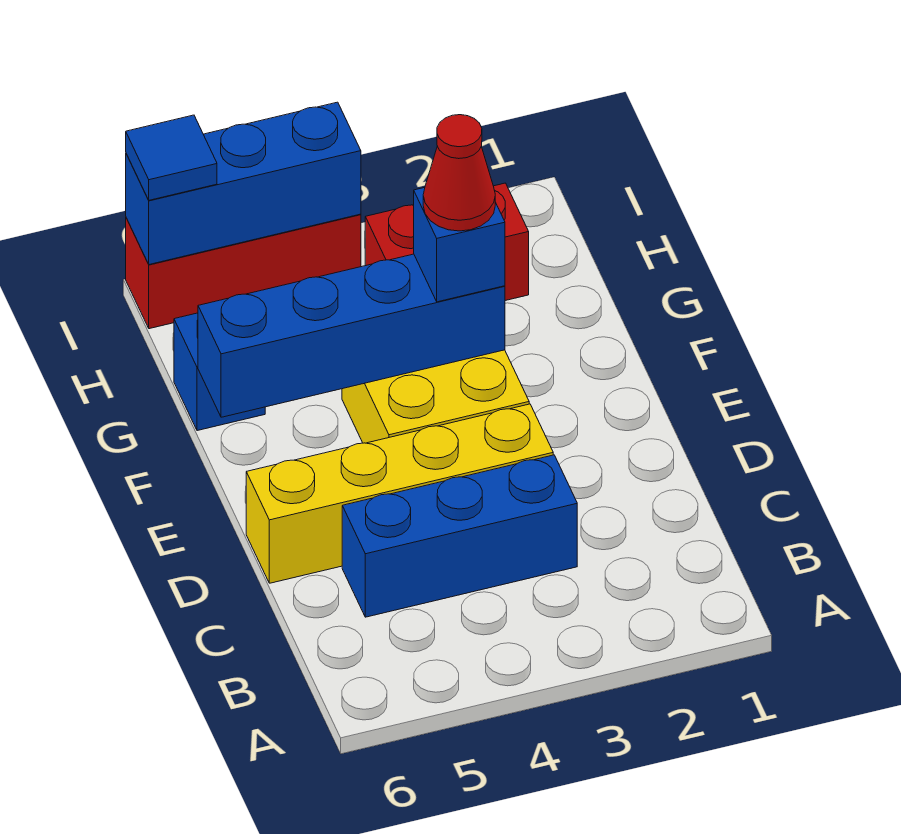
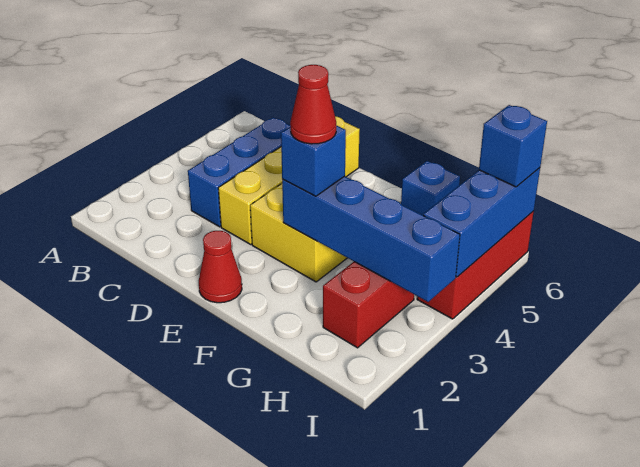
none -> red cone E1 level 1
blue brick F3:F6 level 2 -> blue brick F3:I3 level 2
blue tile I6 level 3 -> blue brick I6 level 3

